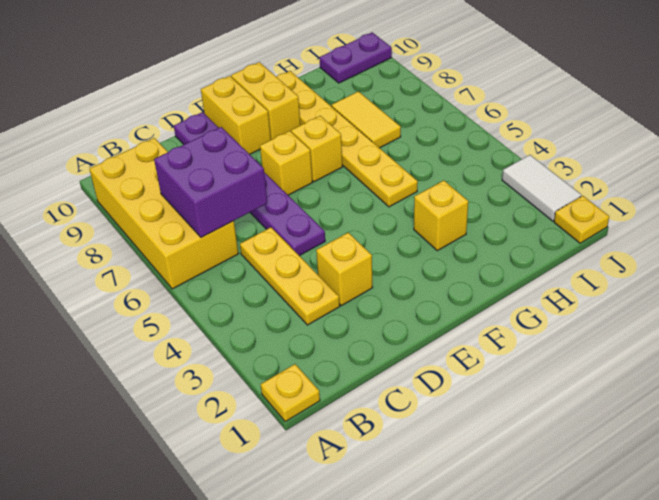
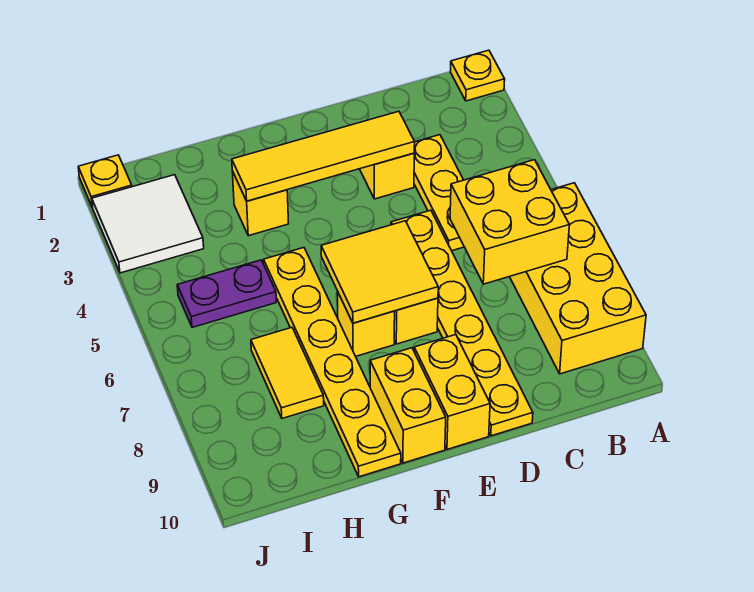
purple brick B6:C7 level 2 -> yellow brick B6:C7 level 2
none -> yellow tile D3:G3 level 2
purple plate D5:D10 level 1 -> yellow plate D5:D10 level 1
none -> yellow tile E6:F7 level 2
purple plate I10:J10 level 1 -> purple plate H5:I5 level 1
white tile J2:J3 level 1 -> white tile I2:J3 level 1

